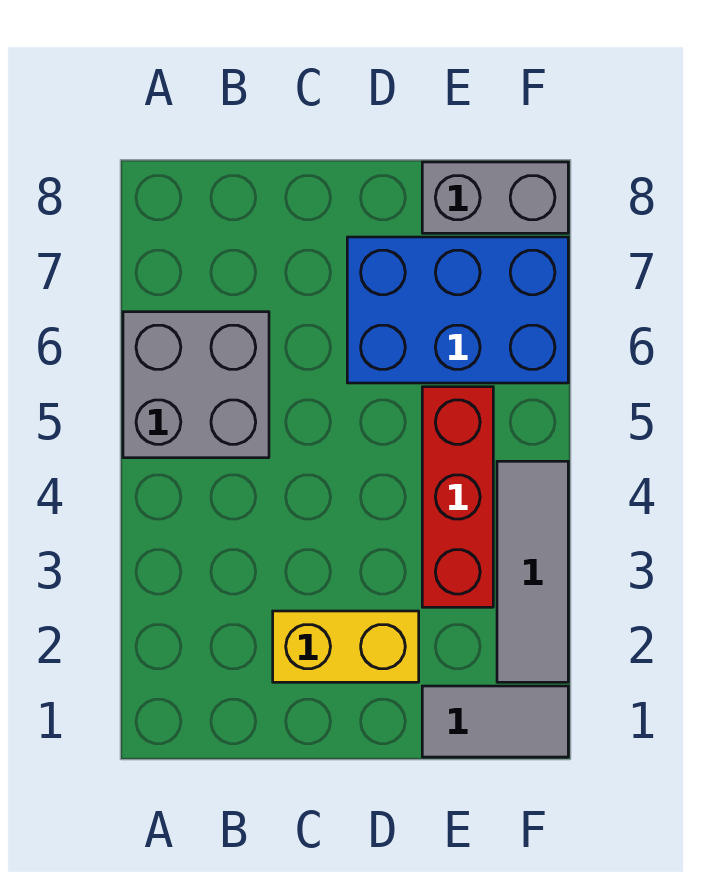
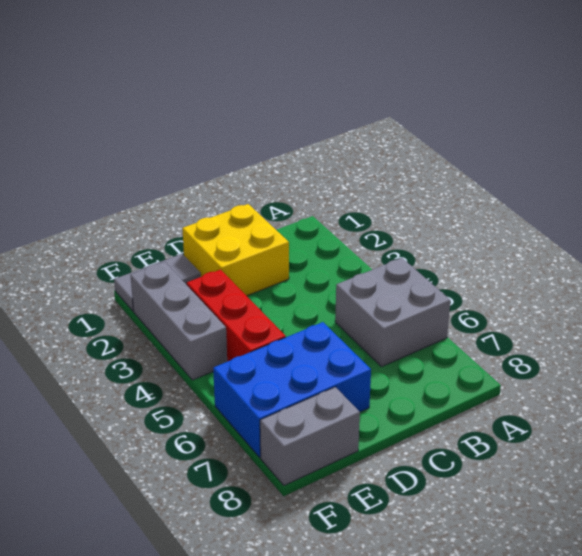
yellow brick C2:D2 level 1 -> yellow brick C1:D2 level 1
grey tile F2:F4 level 1 -> grey brick F2:F4 level 1

